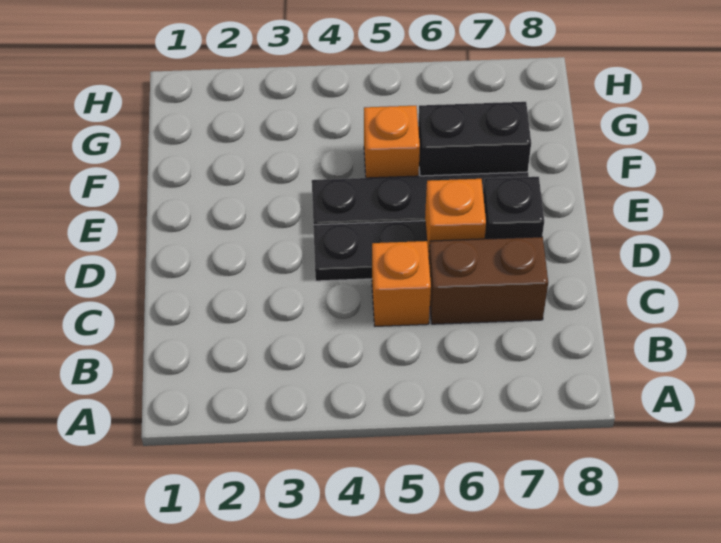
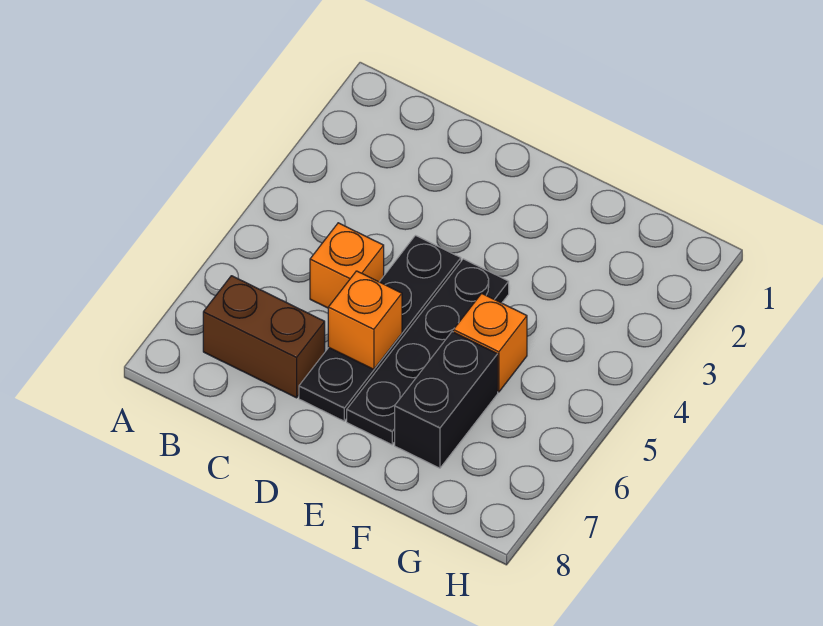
brown brick C6:C7 level 1 -> brown brick B7:C7 level 1
black brick D7 level 2 -> none

